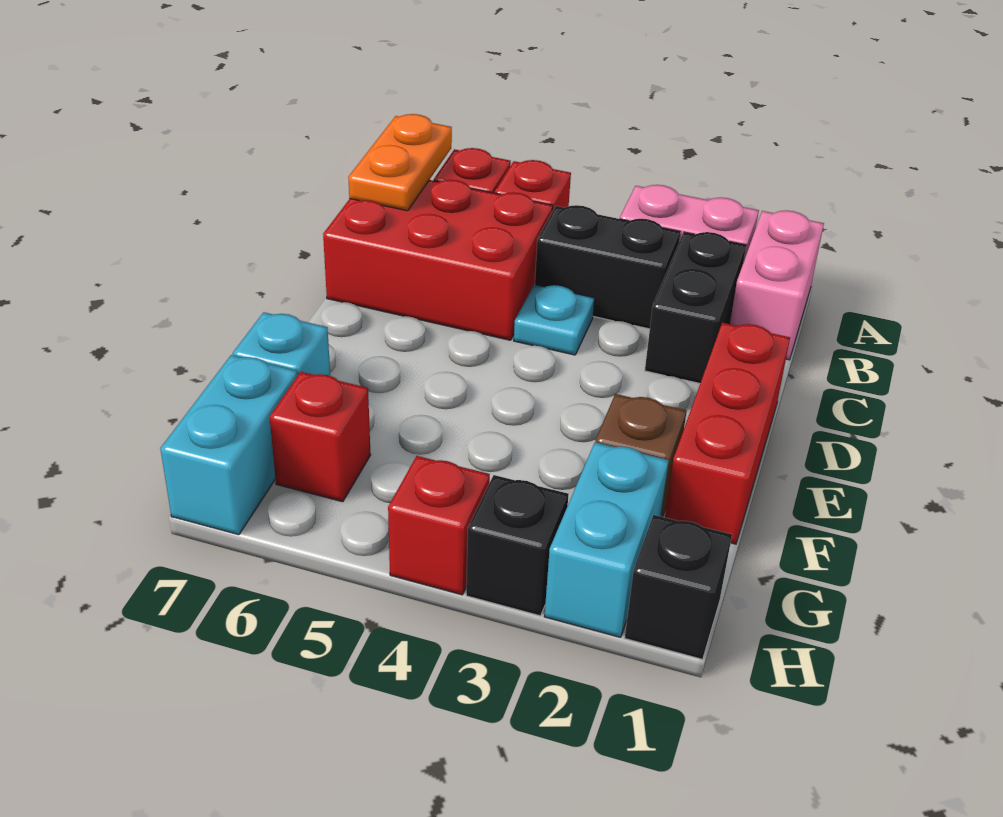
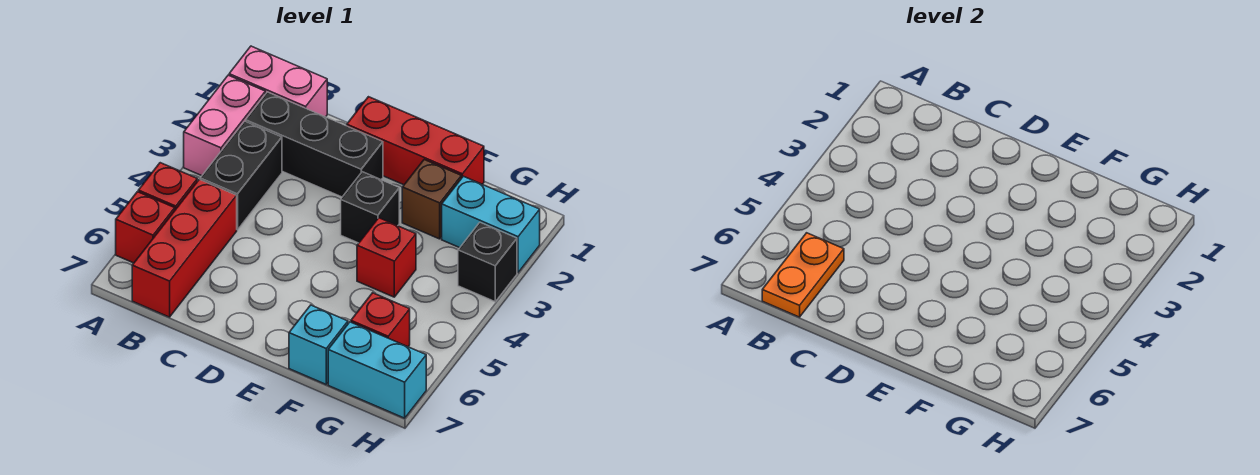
orange plate A7:B7 level 2 -> orange plate B6:B7 level 2
black brick B2:C2 level 1 -> black brick B2:D2 level 1
red brick B5:C7 level 1 -> red brick B5:B7 level 1
cyan plate C4 level 1 -> none
black brick H1 level 1 -> black brick E3 level 1
red brick H4 level 1 -> red brick F4 level 1

